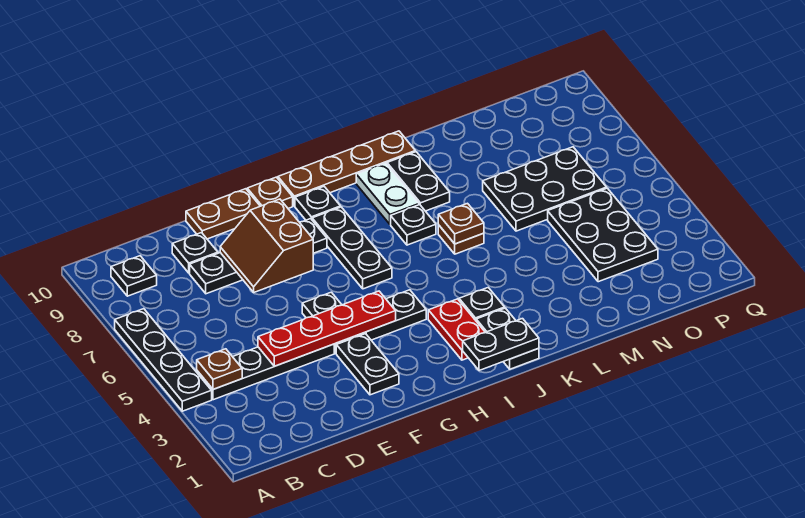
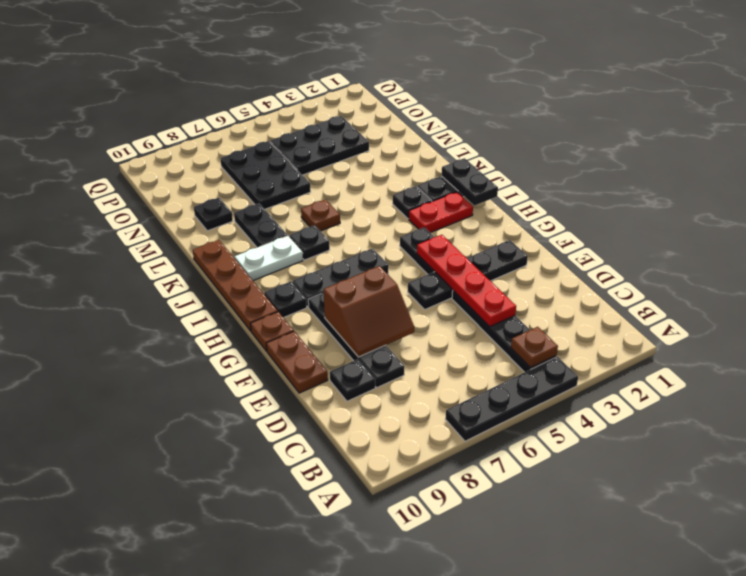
black plate B9 level 1 -> black plate M9 level 1
brown plate K6 level 2 -> none
black plate K8:K9 level 1 -> black plate K8:L8 level 1

